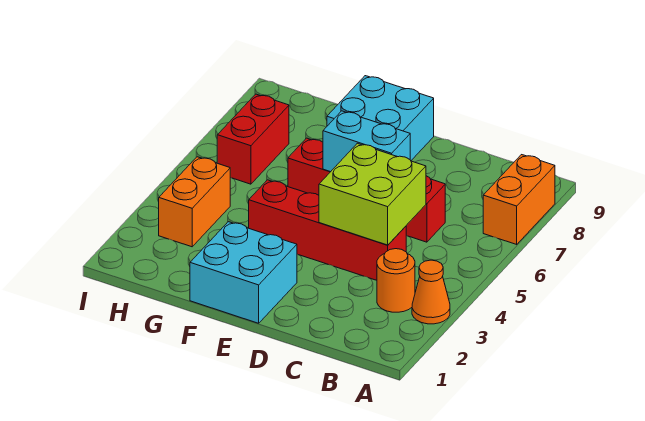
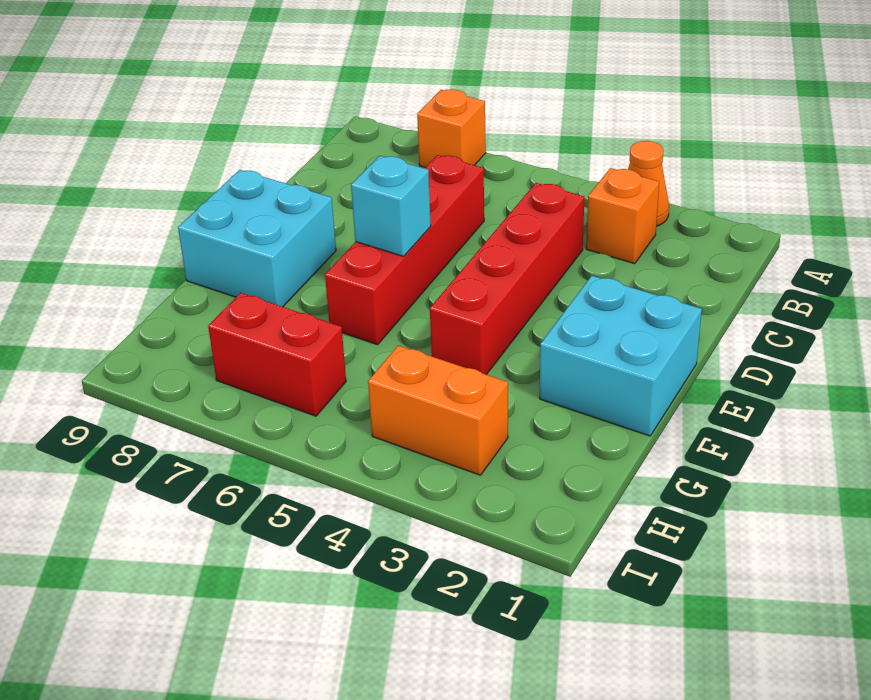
orange brick A7:A8 level 1 -> orange brick A7 level 1
orange round brick B3 level 1 -> orange brick B3 level 1
lime brick C4:D5 level 2 -> none
cyan brick D6:E6 level 2 -> cyan brick E6 level 2

